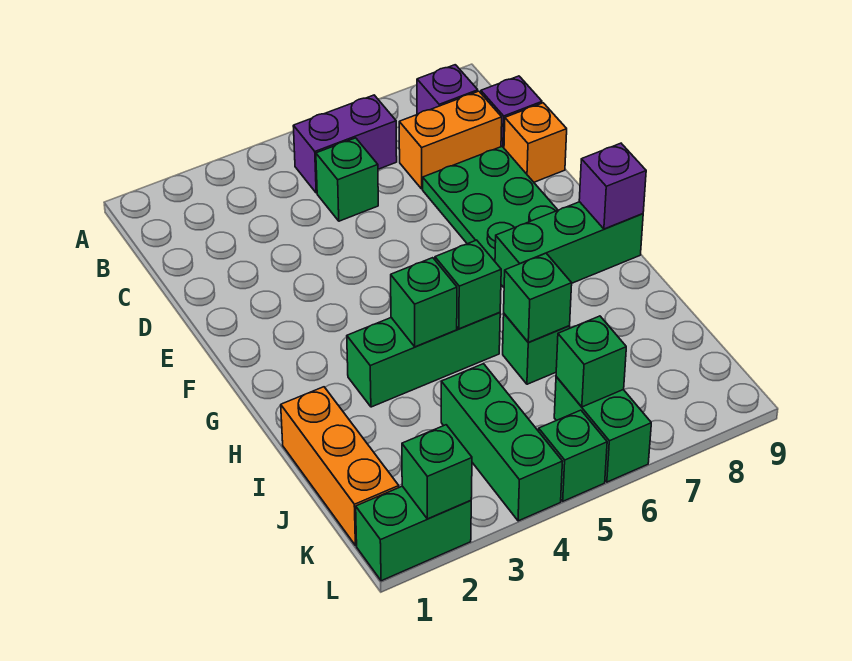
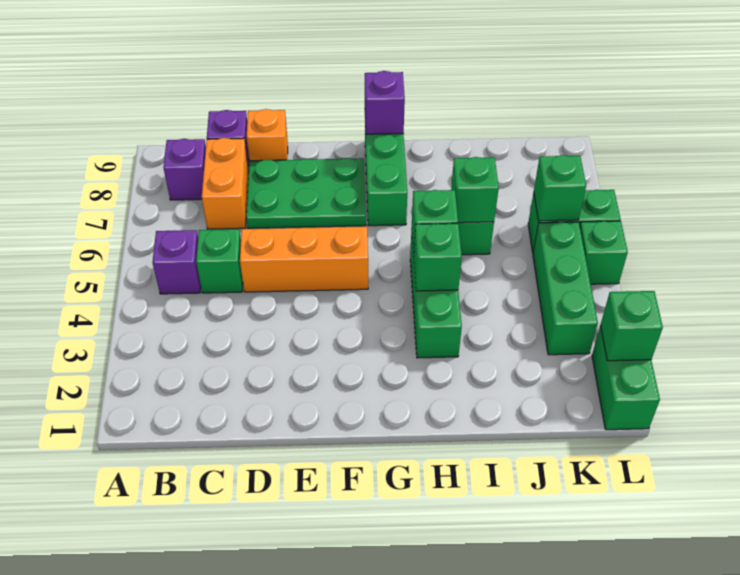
purple brick B5:B6 level 1 -> purple brick B5 level 1
orange brick I1:K1 level 1 -> orange brick D5:F5 level 1
green brick J4:L4 level 1 -> green brick K3:K5 level 1

